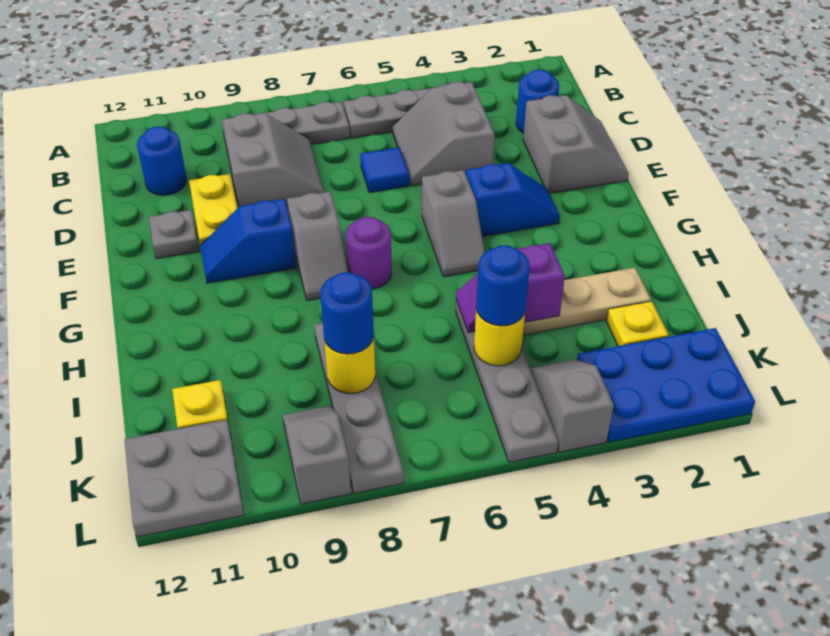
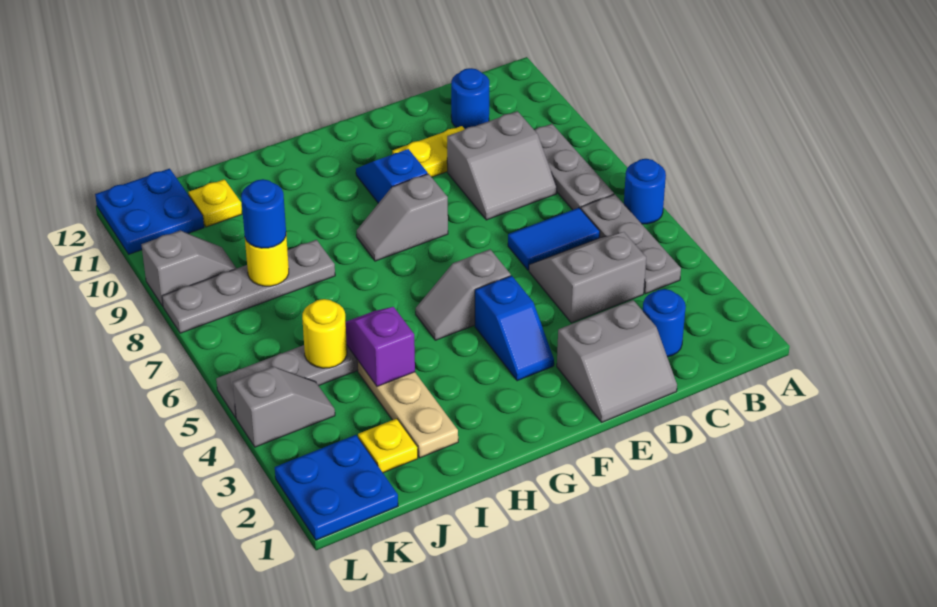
blue tile D6 level 1 -> blue tile C6:D6 level 1
grey plate E11 level 1 -> none
purple round brick G7 level 1 -> none
blue round brick J5 level 3 -> blue round brick A6 level 1
blue plate K1:L3 level 1 -> blue plate K1:L2 level 1
grey plate K11:L12 level 1 -> blue plate K11:L12 level 1

